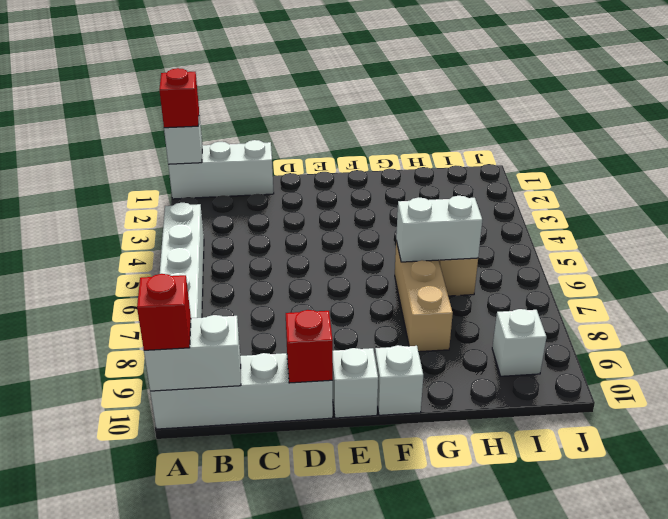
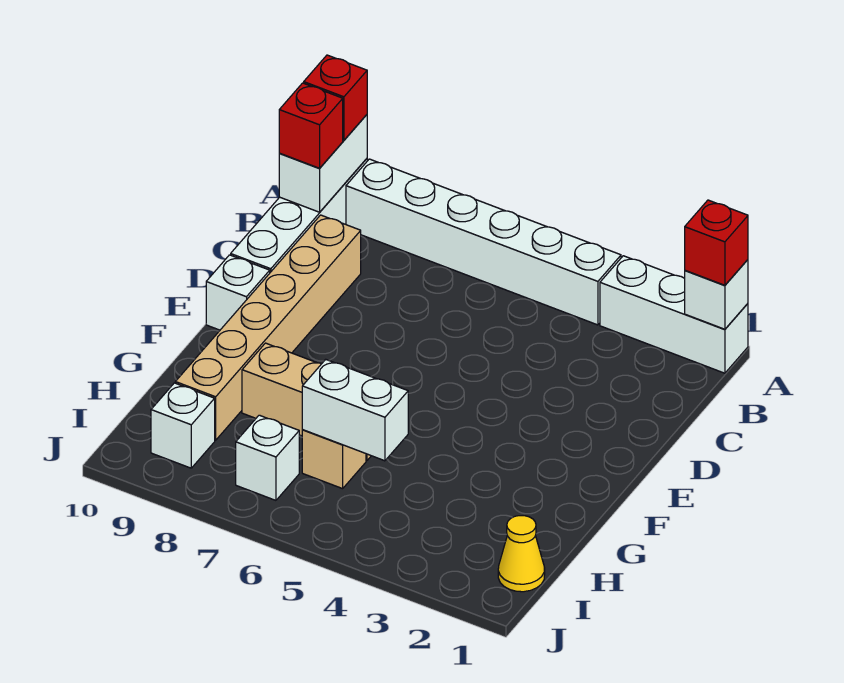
white brick A1:C1 level 1 -> white brick A1:A3 level 1
none -> tan brick C9:H9 level 1
red brick D10 level 2 -> red brick B10 level 3
white brick F10 level 1 -> white brick I7 level 1
white brick G6:H6 level 2 -> white brick H5:H6 level 2
none -> yellow cone I1 level 1

